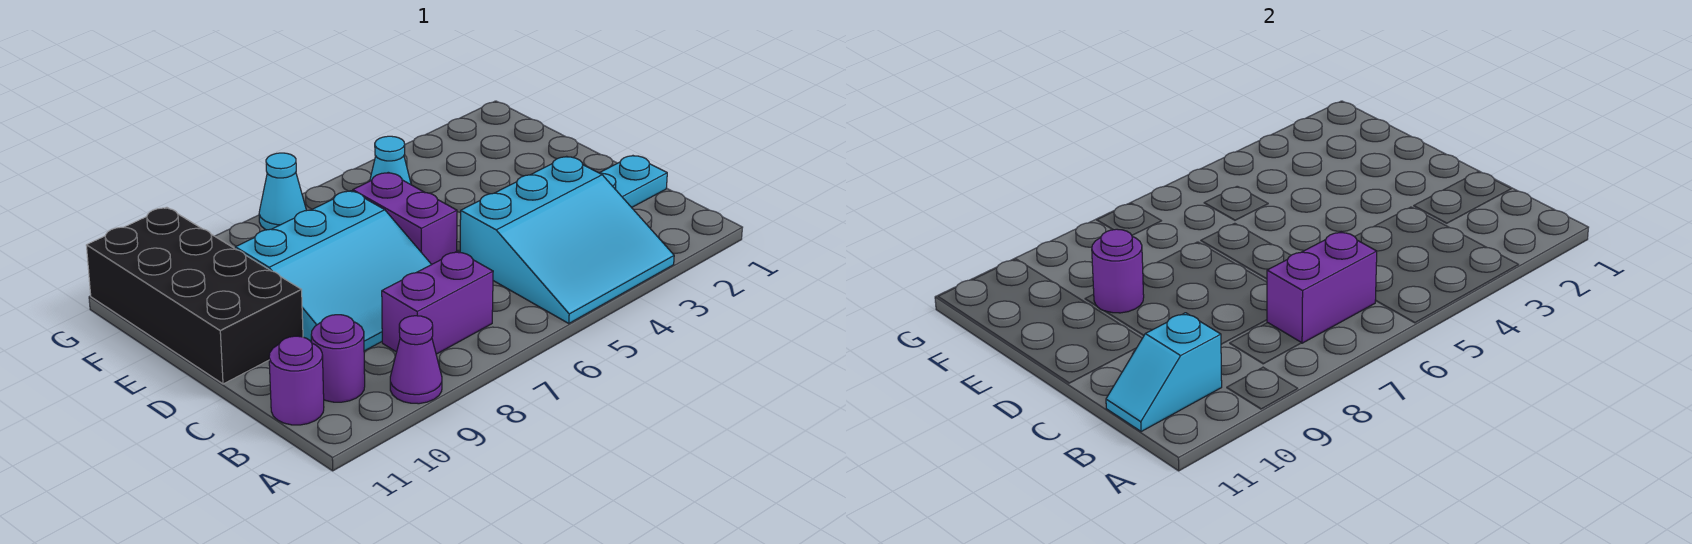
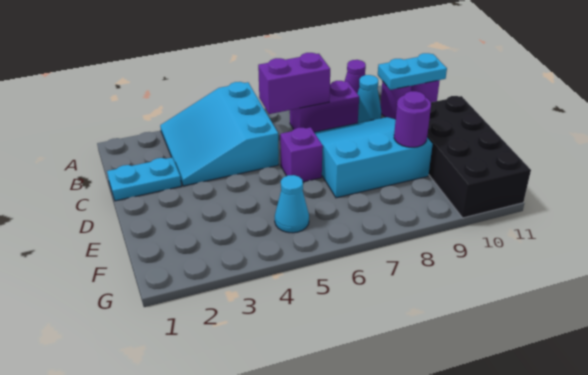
cyan slope A3:C5 level 1 top C -> cyan slope A3:C5 level 1 top 5
cyan slope B10:B11 level 2 top 10 -> cyan plate B10:B11 level 2
purple brick D6:E6 level 1 -> purple brick D6 level 1
cyan cone G7 level 1 -> cyan cone B9 level 1

